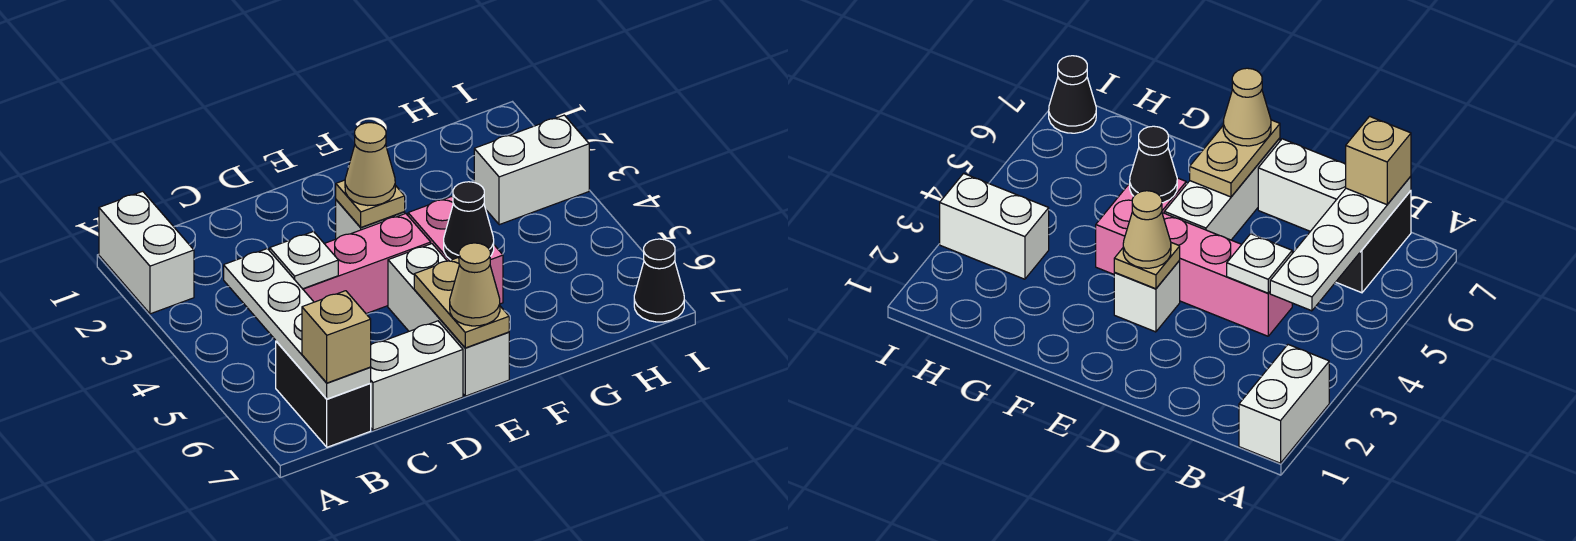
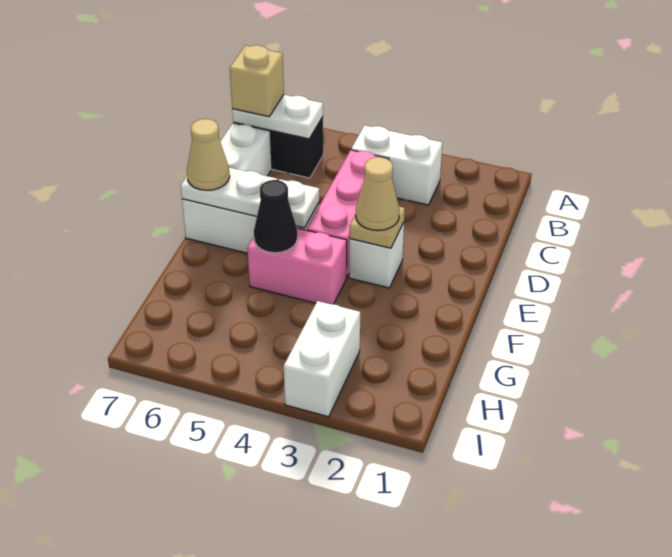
white brick A1:A2 level 1 -> white brick B3:B4 level 1
white plate B4:B7 level 2 -> white plate B6:B7 level 2
white plate C4 level 2 -> white plate E5 level 2
tan plate E6:E7 level 2 -> white plate E6:E7 level 2
black cone I7 level 1 -> none

